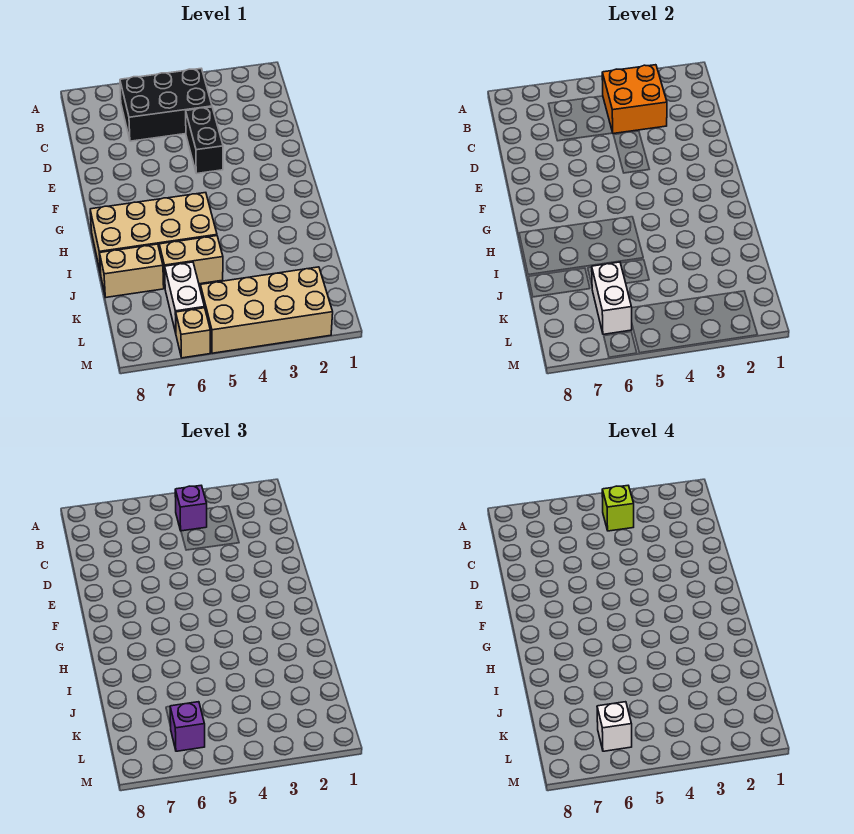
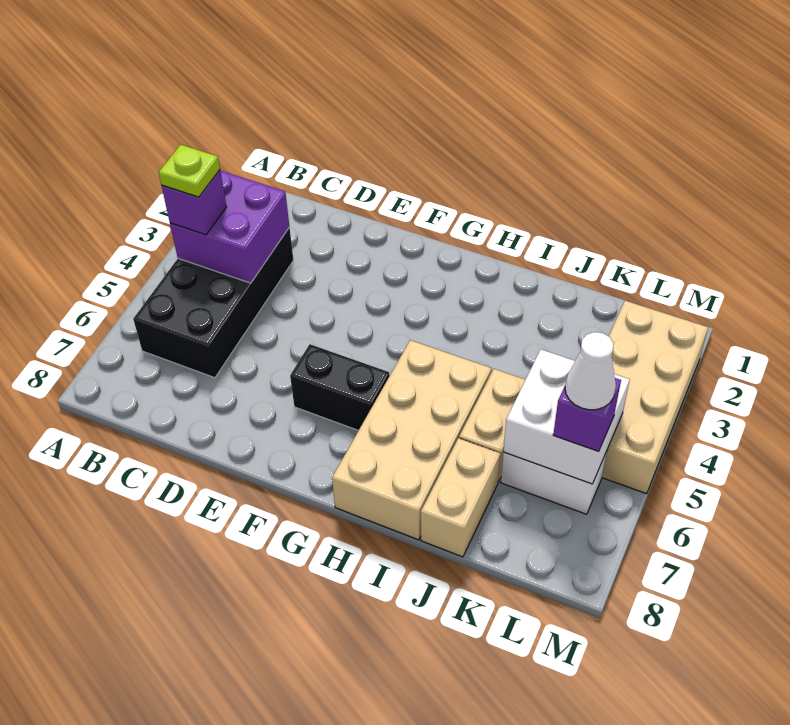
orange brick B3:C4 level 2 -> purple brick B3:C4 level 2
black brick B4:C6 level 1 -> black brick B3:C6 level 1
lime brick B4 level 4 -> lime plate B4 level 4
black brick D4:E4 level 1 -> black brick F6:G6 level 1
white brick K6:L6 level 2 -> white brick K5:L6 level 2
white brick L6 level 4 -> white cone L6 level 4
tan brick M6 level 1 -> none

